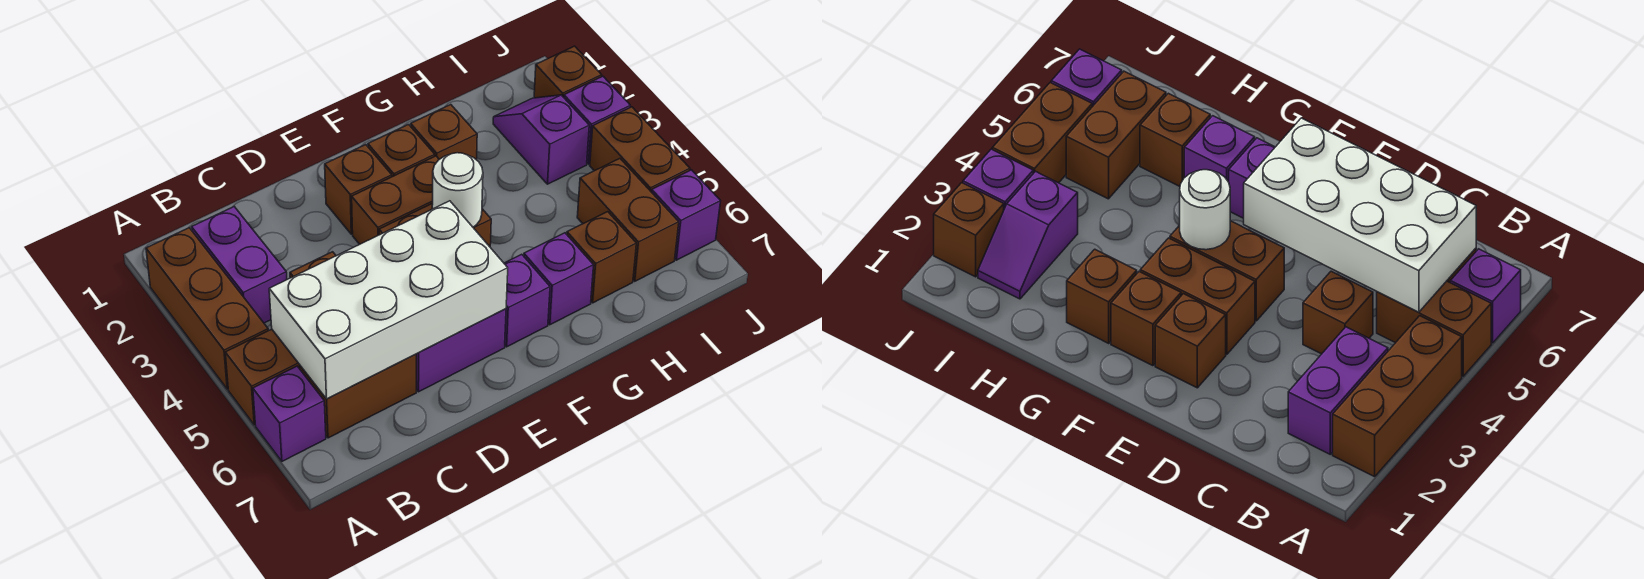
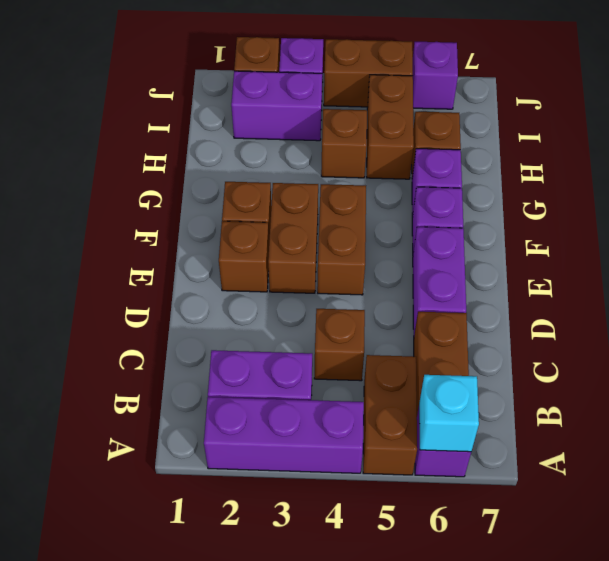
brown brick A2:A4 level 1 -> purple brick A2:A4 level 1
none -> cyan brick A6 level 2
white brick B5:E6 level 2 -> none
white round brick F4 level 2 -> none
brown brick G2 level 1 -> brown brick H4 level 1
purple slope I2:I3 level 1 top 3 -> purple brick I2:I3 level 1
brown brick I5:I6 level 1 -> brown brick H5:I5 level 1

